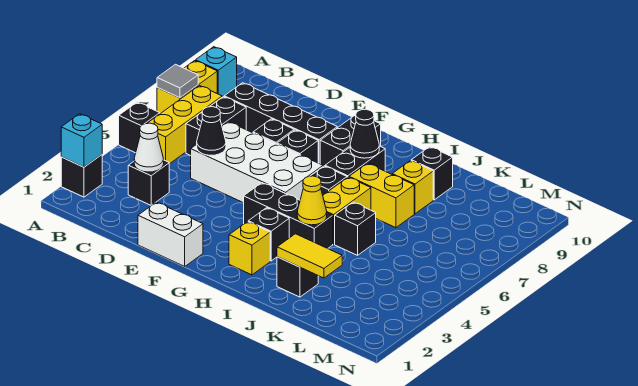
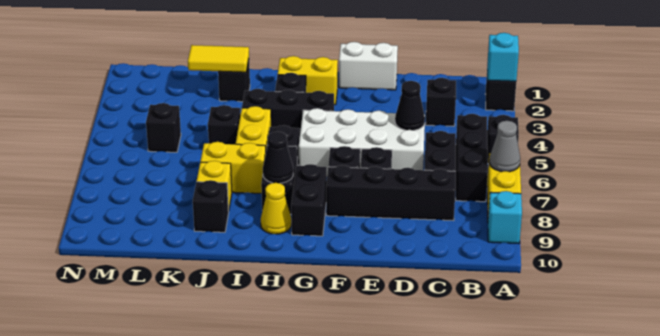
grey tile A7 level 2 -> grey cone A7 level 2
yellow brick B5:B7 level 1 -> black brick B5:B7 level 1
white cone C3 level 2 -> none
yellow brick H2 level 1 -> yellow brick G2:H2 level 1
yellow cone I4 level 2 -> yellow cone H9 level 1
none -> black brick L5 level 1

